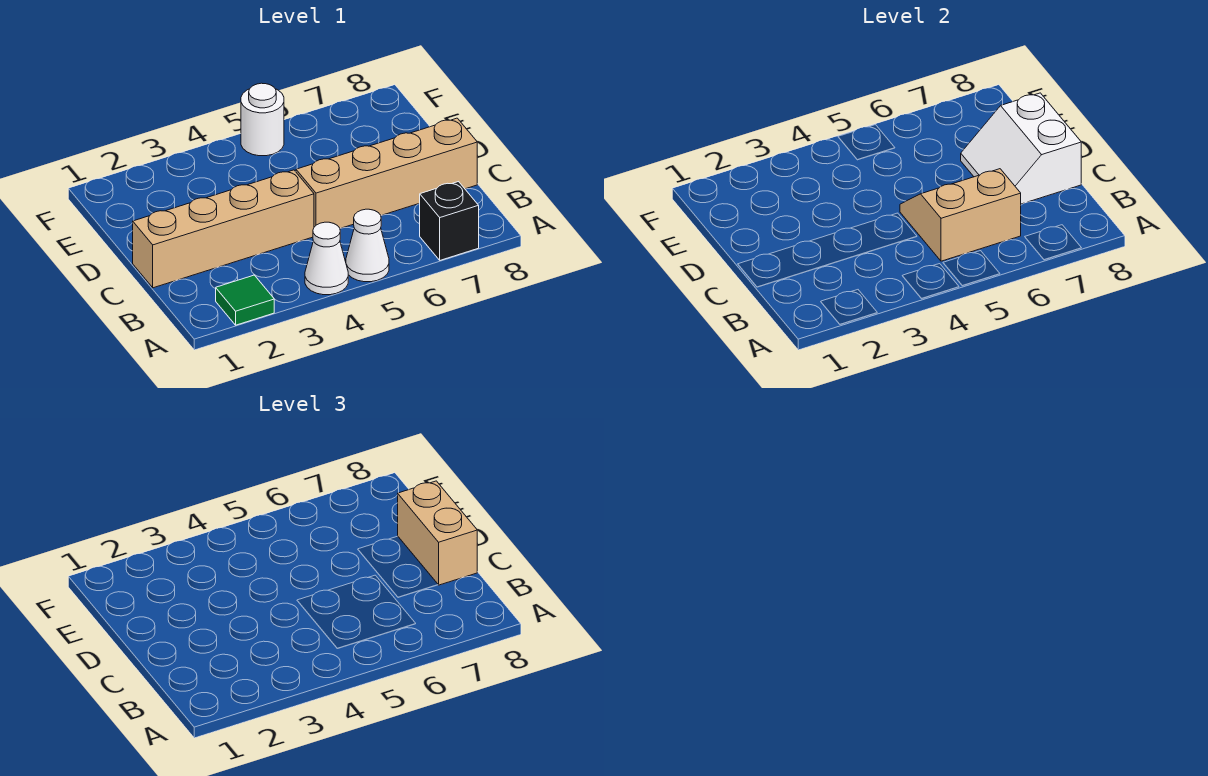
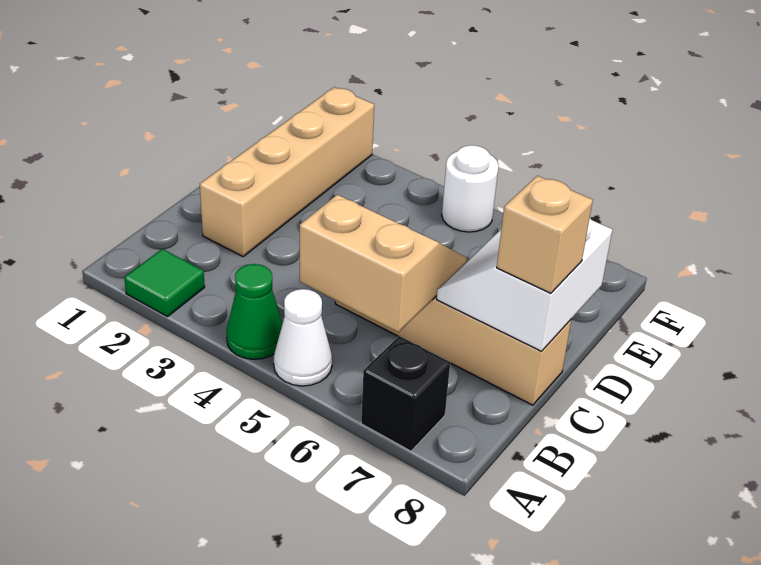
white cone A4 level 1 -> green cone A4 level 1
tan brick C1:C4 level 1 -> tan brick C2:F2 level 1
tan brick C8:D8 level 3 -> tan brick C8 level 3

